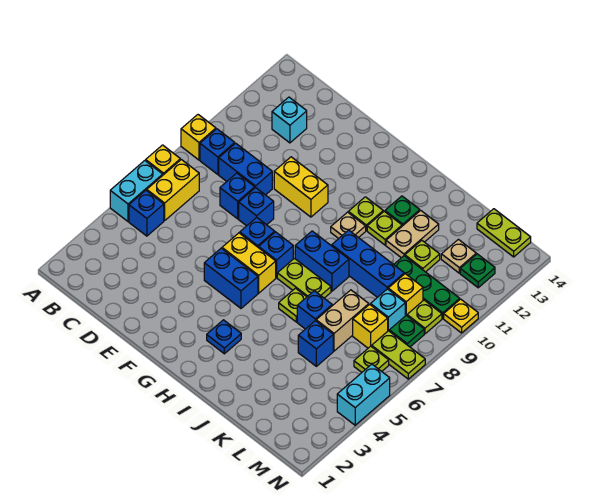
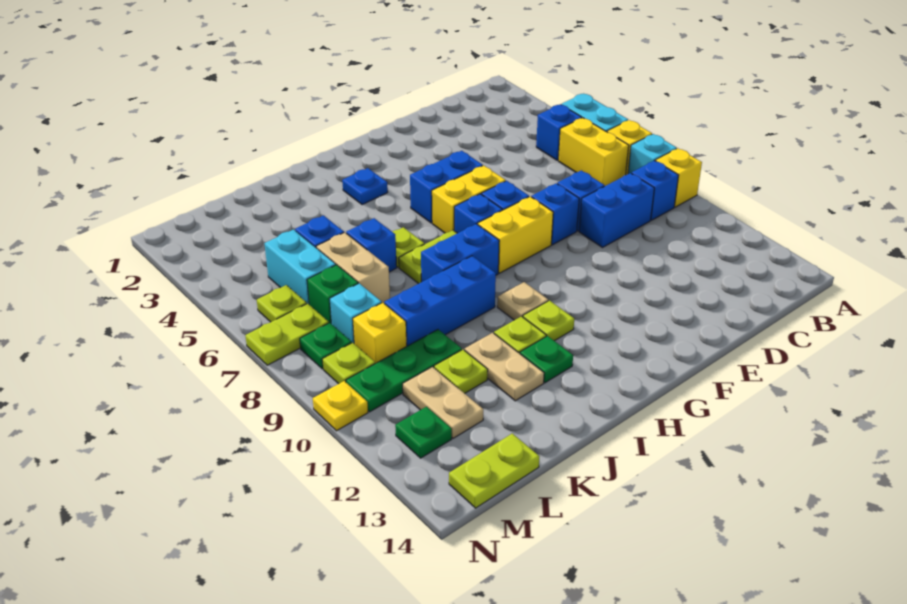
cyan brick C12 level 1 -> cyan brick A8 level 1
yellow brick E10:F10 level 1 -> yellow brick F8:G8 level 1
yellow brick L7 level 1 -> green brick L7 level 1
tan plate L12 level 1 -> tan plate L11:L12 level 1
cyan brick N4:N5 level 1 -> cyan brick L5:L6 level 1

